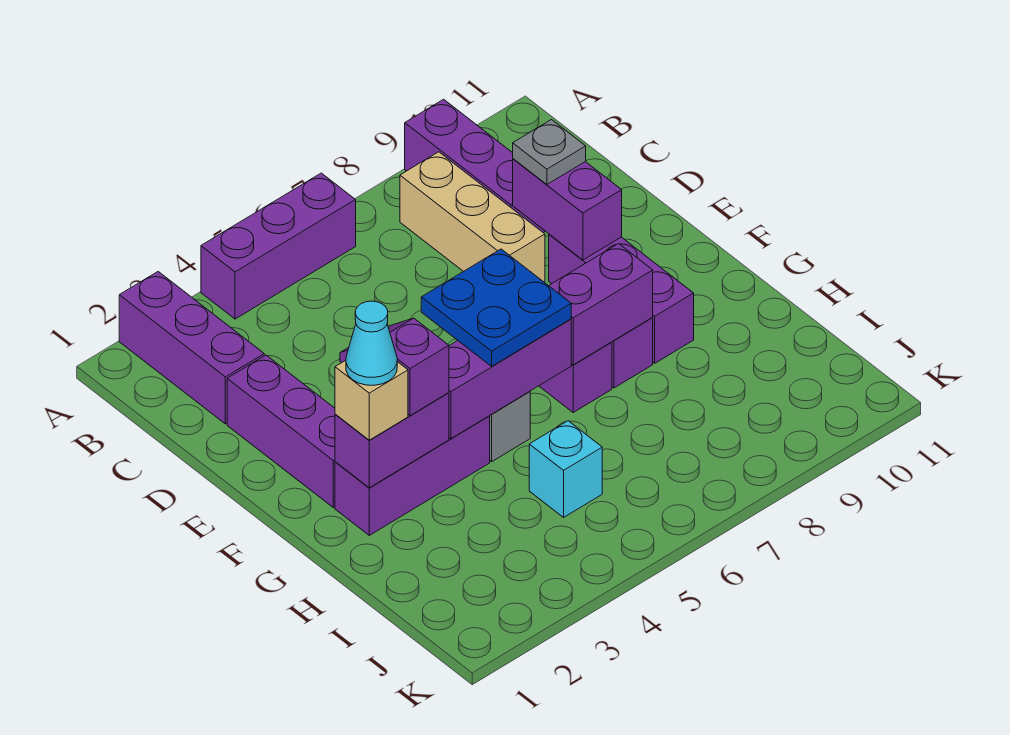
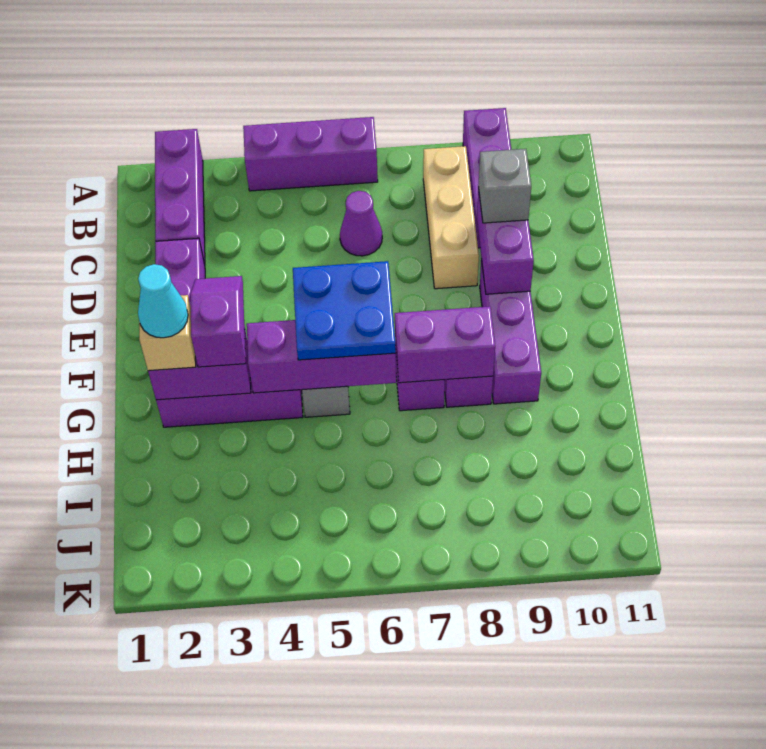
none -> purple cone C6 level 1
grey plate D9 level 3 -> grey brick D9 level 3
cyan brick I5 level 1 -> none

